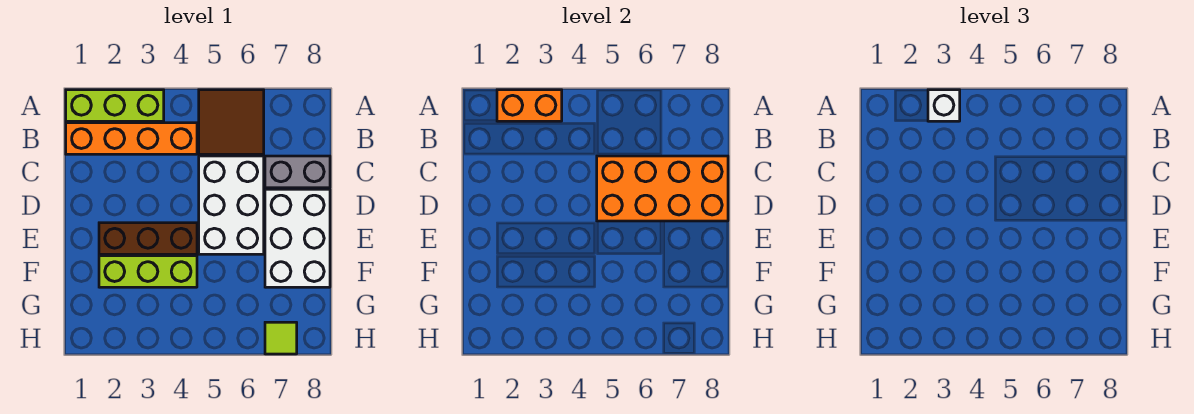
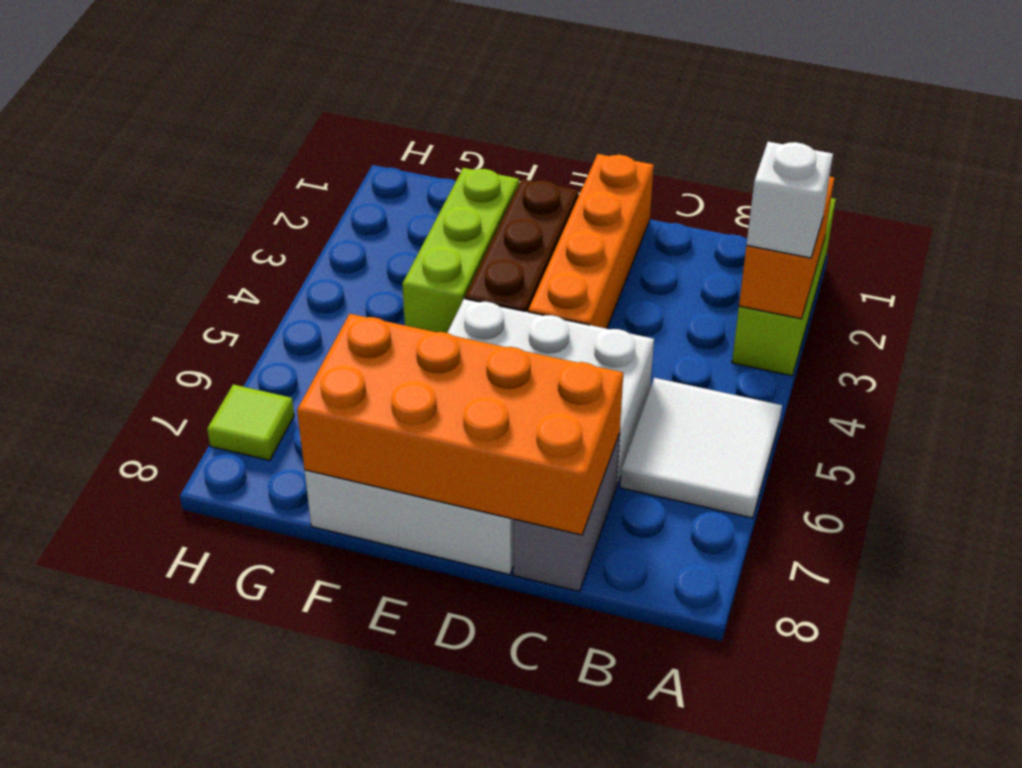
brown tile A5:B6 level 1 -> white tile A5:B6 level 1
orange brick B1:B4 level 1 -> orange brick D1:D4 level 1
orange brick C5:D8 level 2 -> orange brick C7:F8 level 2

